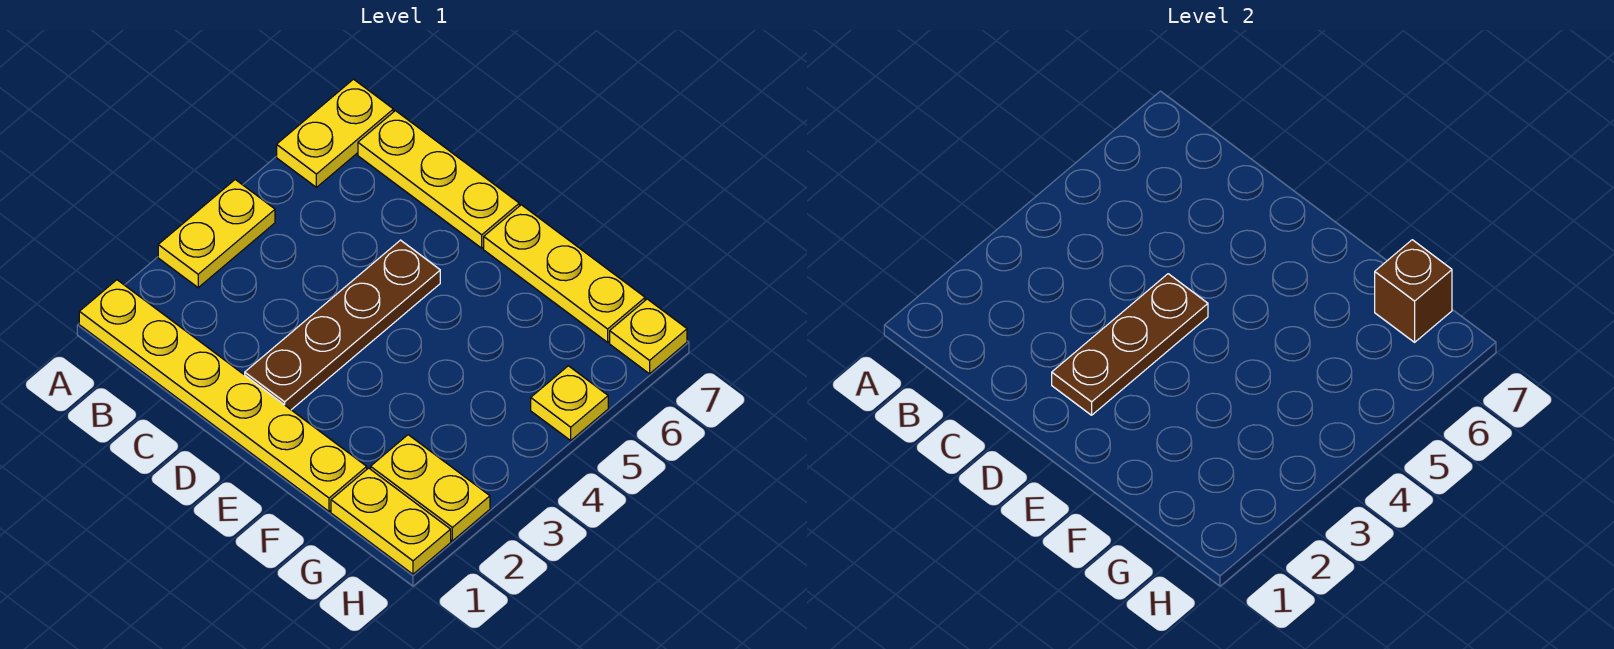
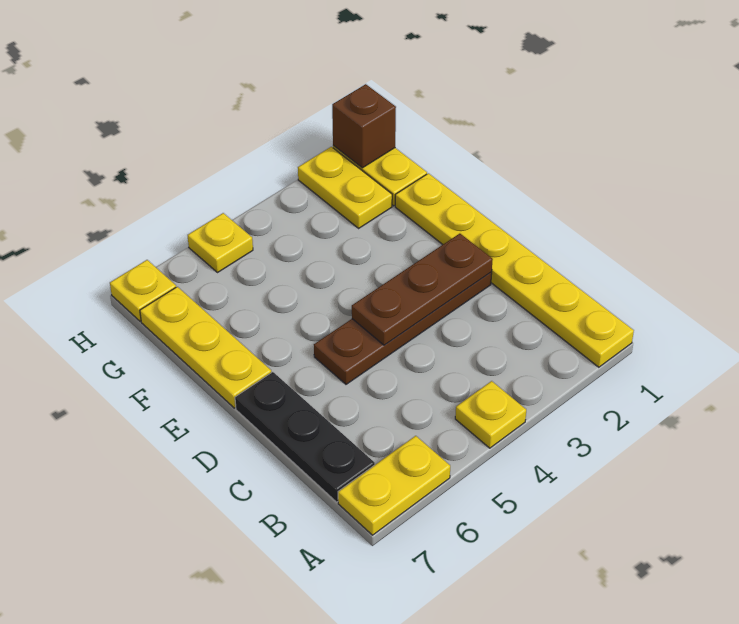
yellow plate A3:A4 level 1 -> yellow plate A4 level 1
yellow plate B7:D7 level 1 -> black plate B7:D7 level 1
brown brick G7 level 2 -> brown brick H1 level 2

